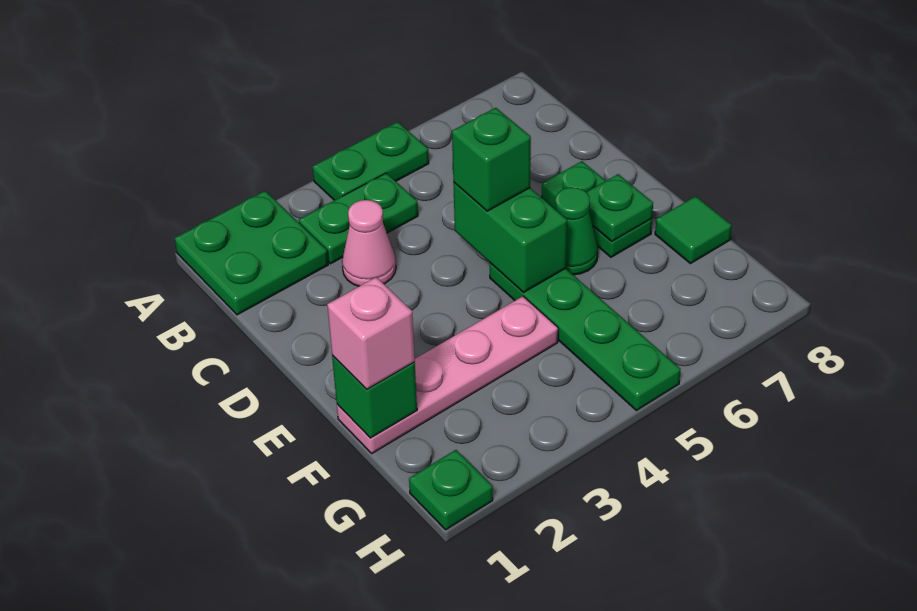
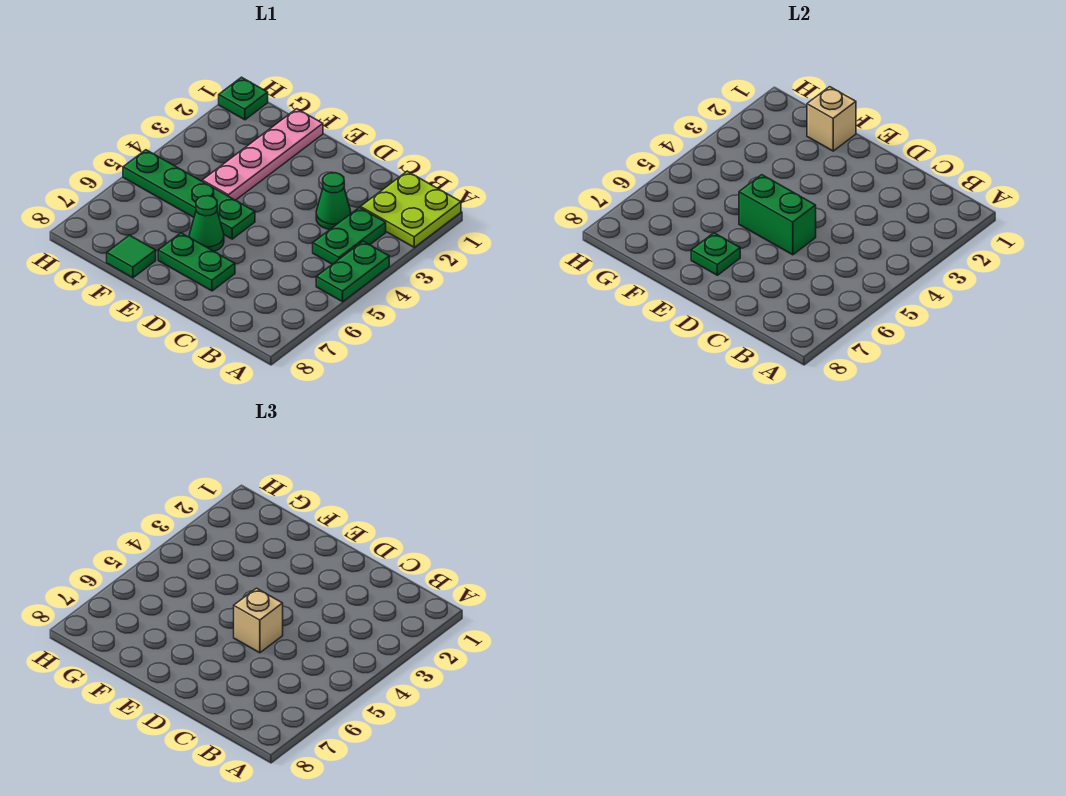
green plate A1:B2 level 1 -> lime plate A1:B2 level 1
pink cone C3 level 1 -> green cone C3 level 1
green brick D5 level 3 -> tan brick D5 level 3
green brick F1 level 2 -> tan brick F1 level 2
pink brick F1 level 3 -> none

